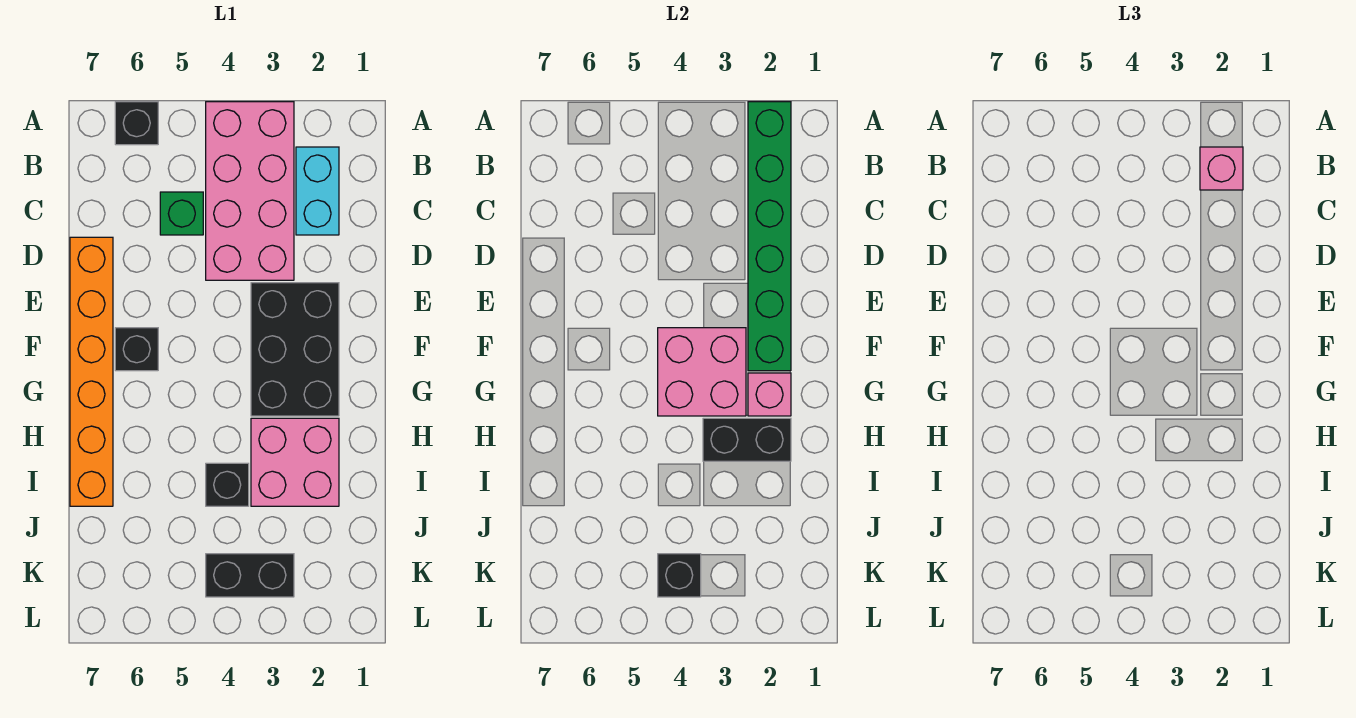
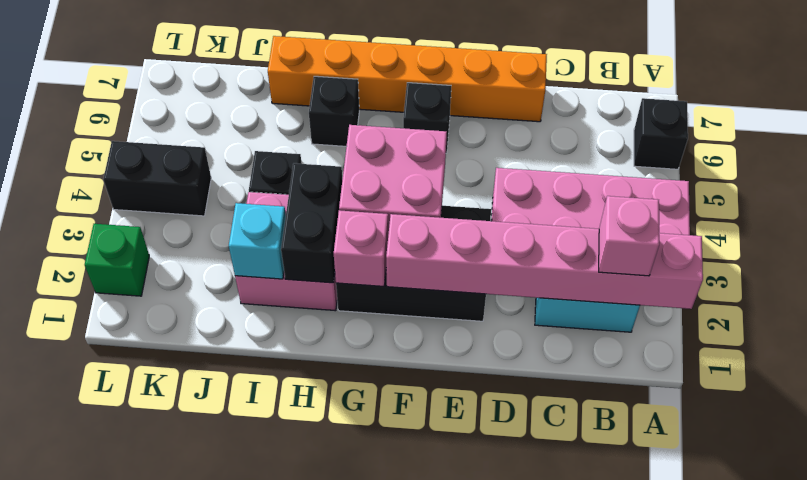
green brick A2:F2 level 2 -> pink brick A2:F2 level 2
green brick C5 level 1 -> green brick L2 level 1
none -> cyan brick I2 level 2
black brick K3:K4 level 1 -> black brick K4:L4 level 1
black brick K4 level 2 -> black brick H6 level 1

